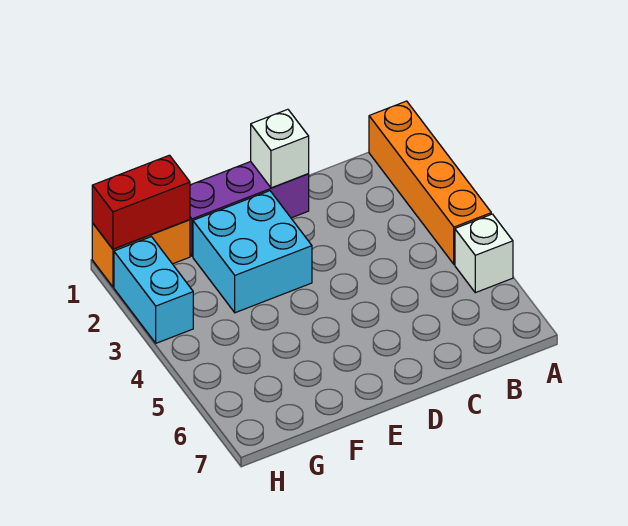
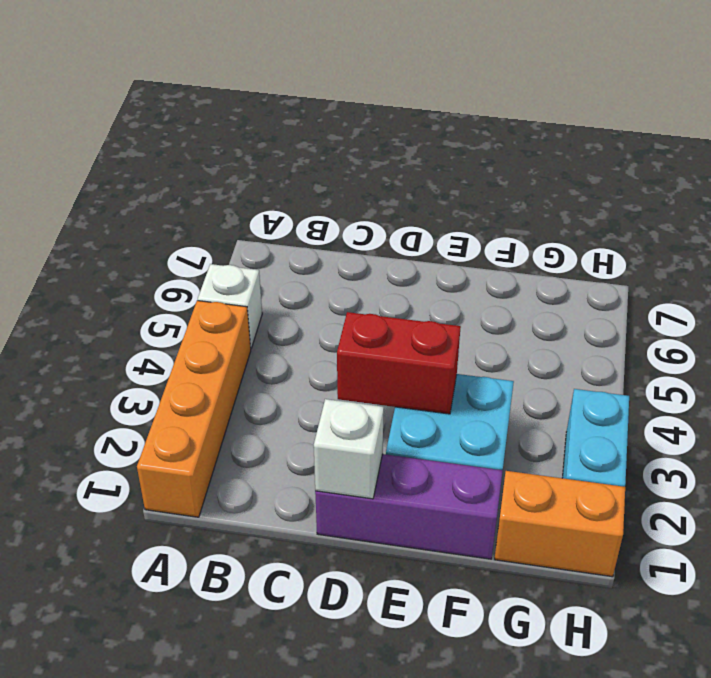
red brick G1:H1 level 2 -> red brick D3:E3 level 2

